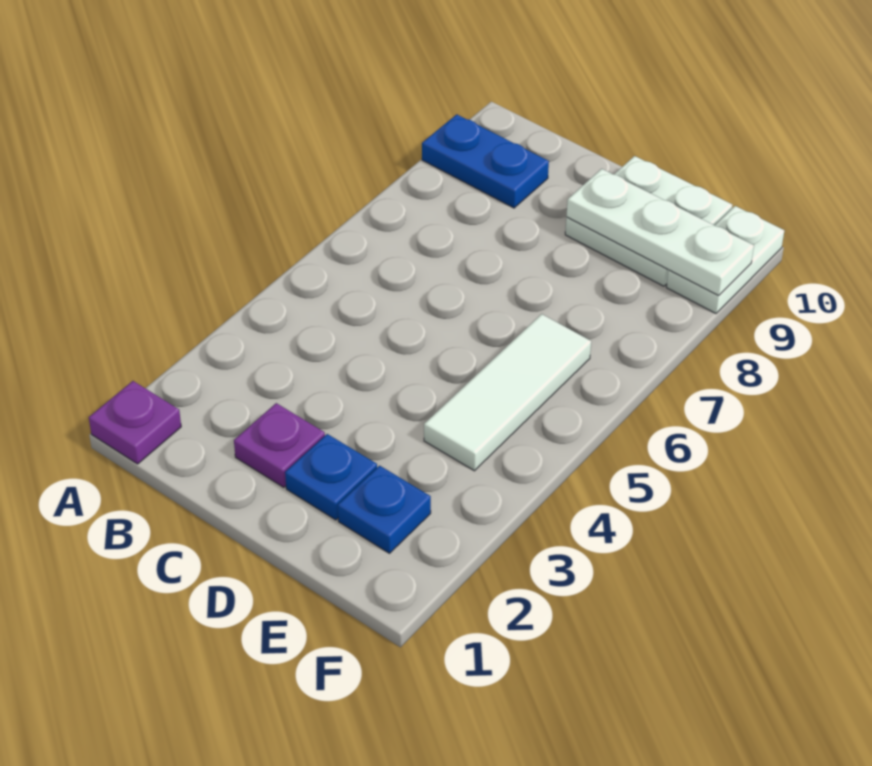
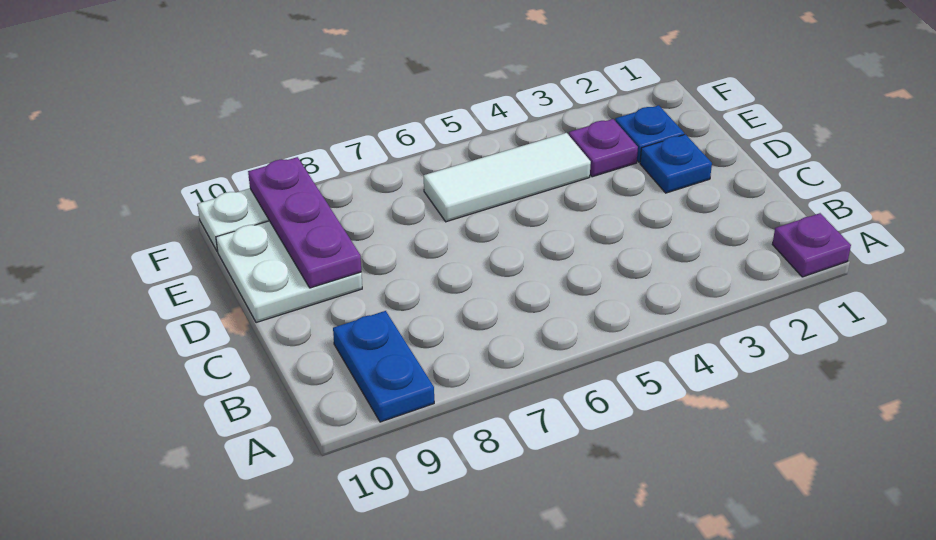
purple plate C2 level 1 -> purple plate E3 level 1
white plate D9:F9 level 2 -> purple plate D9:F9 level 2

